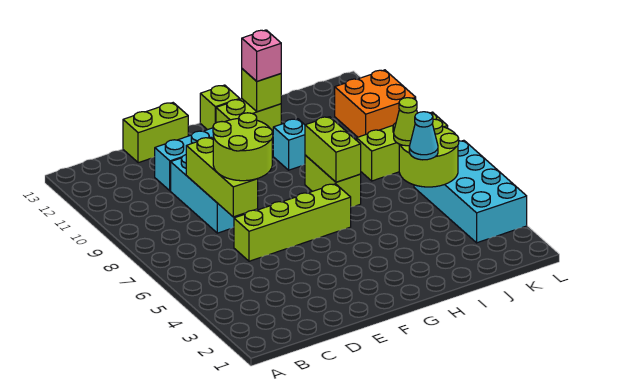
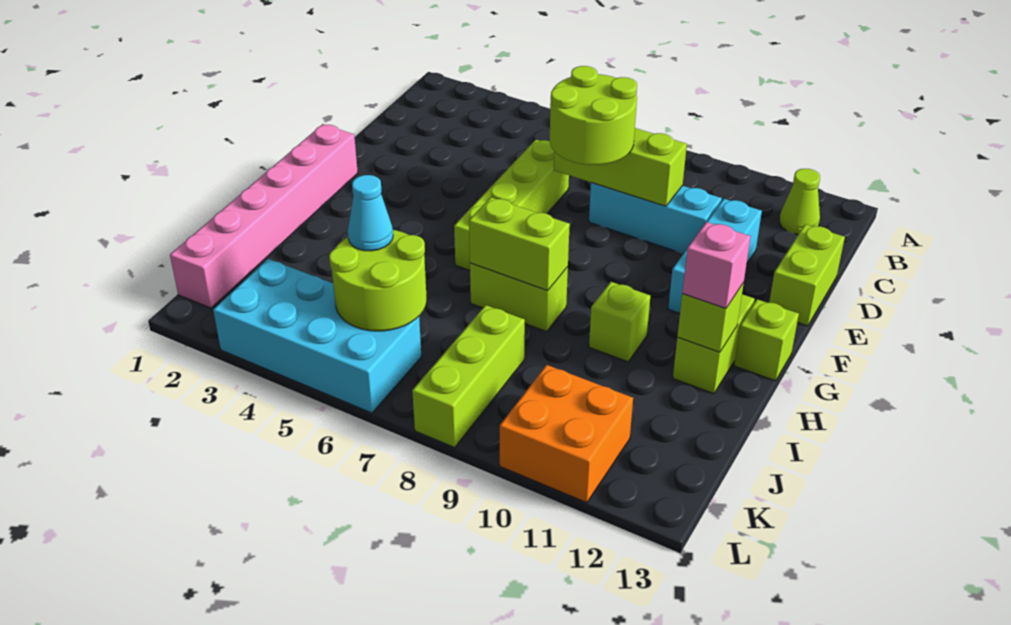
none -> pink brick F1:K1 level 1
cyan brick H10 level 1 -> lime brick H10 level 1
lime cone J6 level 3 -> lime cone B12 level 1

